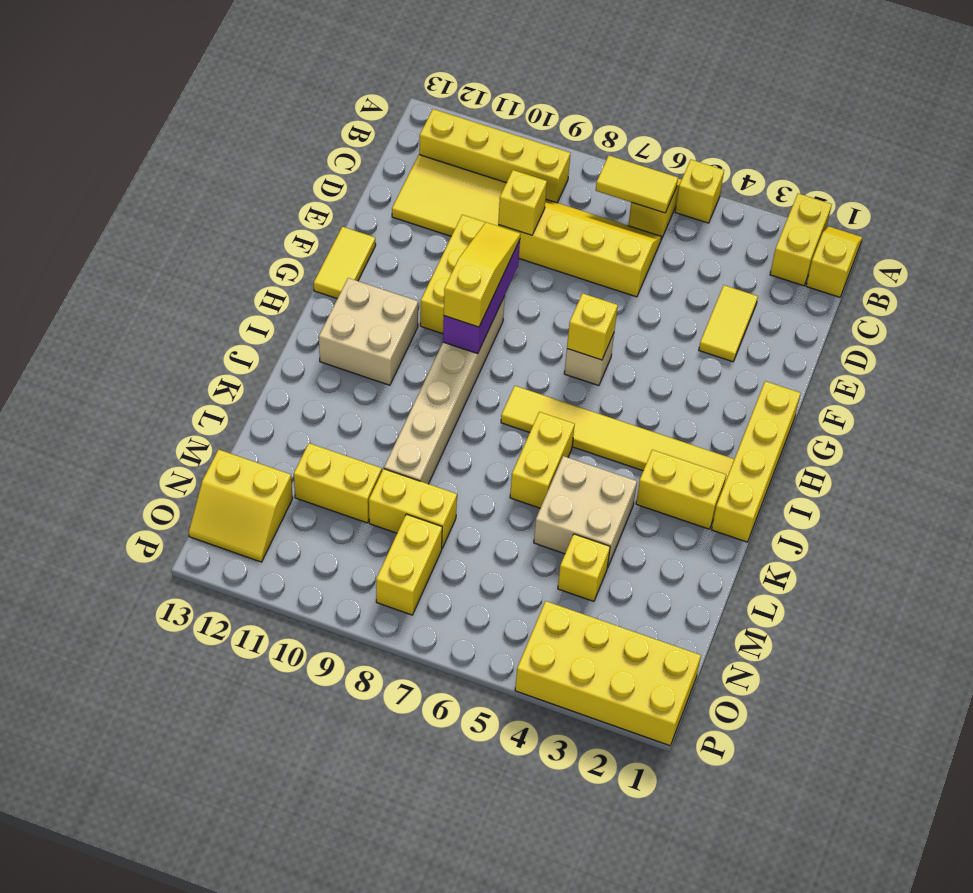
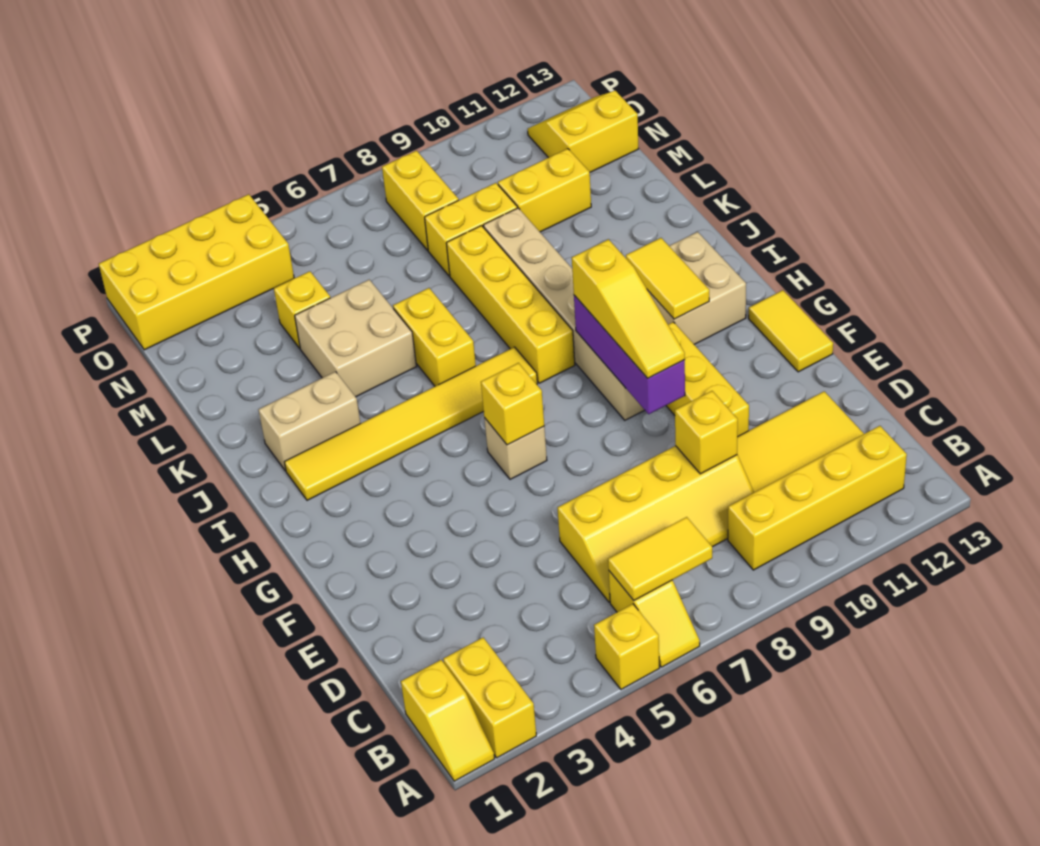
yellow tile D3:E3 level 1 -> yellow tile H11:I11 level 2
yellow brick G1:J1 level 1 -> yellow brick I8:L8 level 1
yellow brick J2:J3 level 1 -> tan brick J2:J3 level 1

